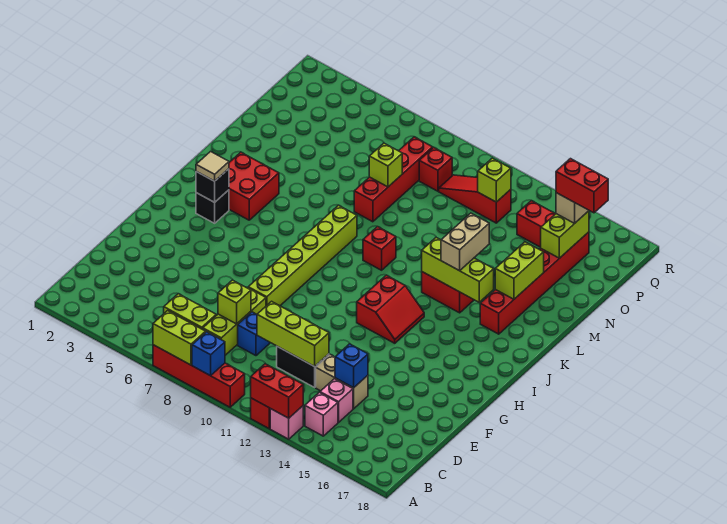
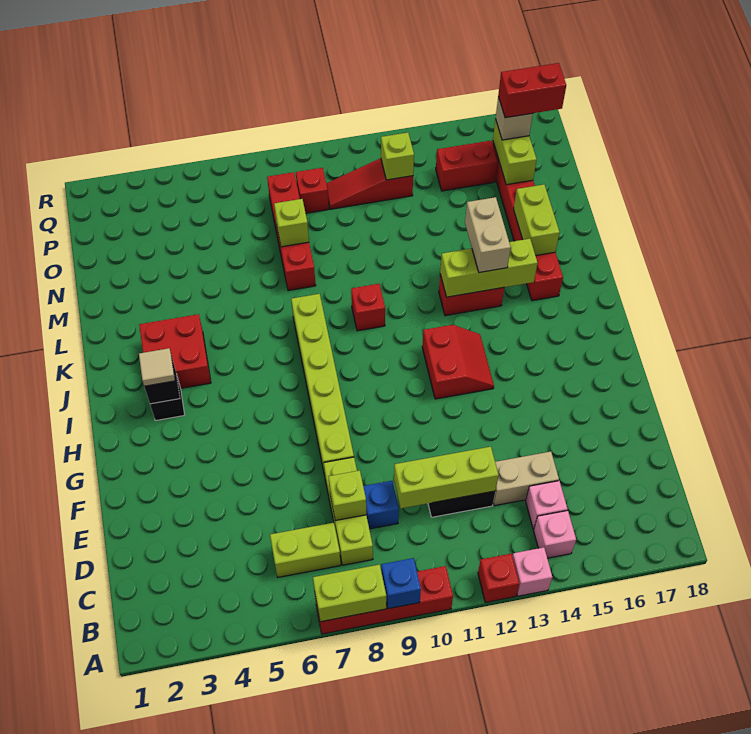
red brick A12:A13 level 2 -> none
blue brick D14 level 2 -> none

